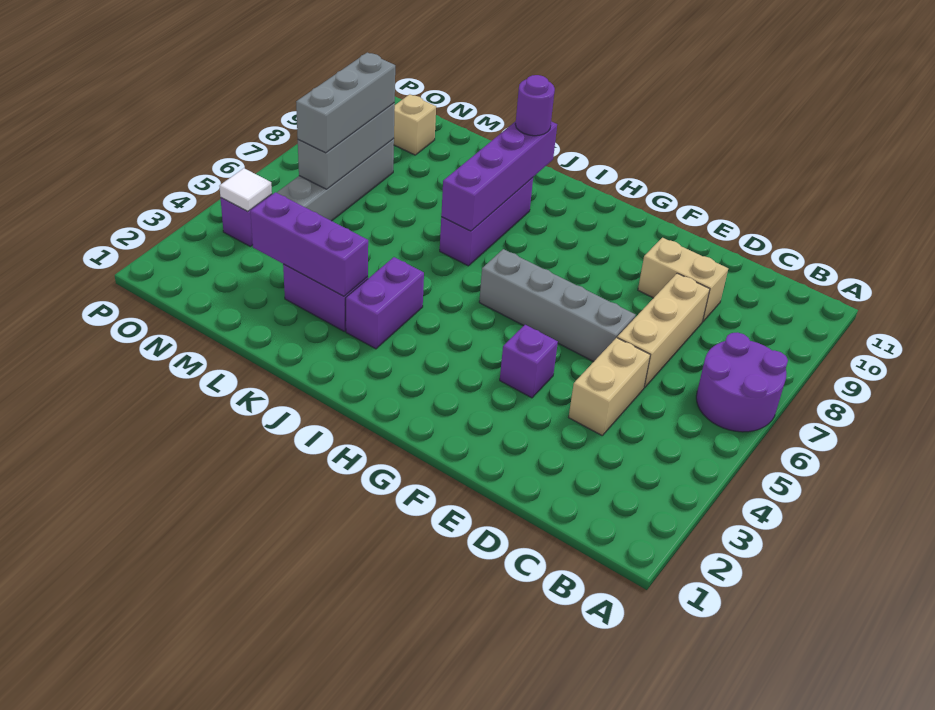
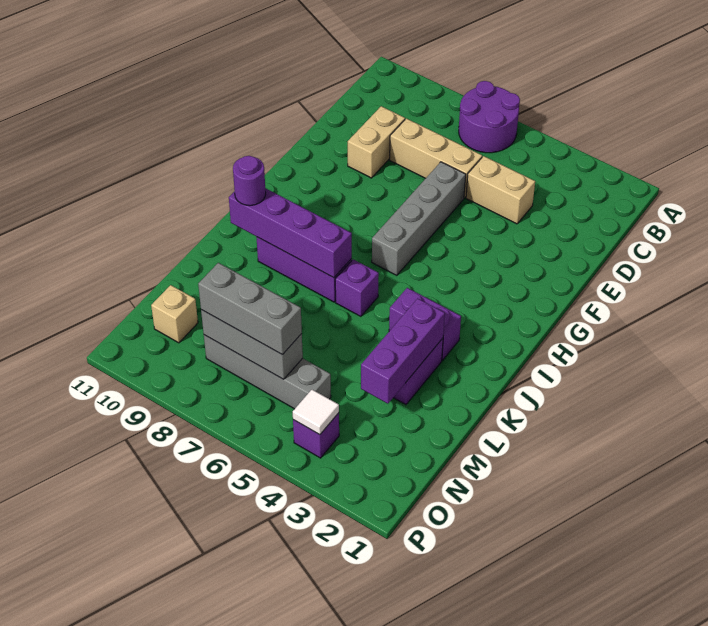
purple brick F4 level 1 -> purple brick J6 level 1

